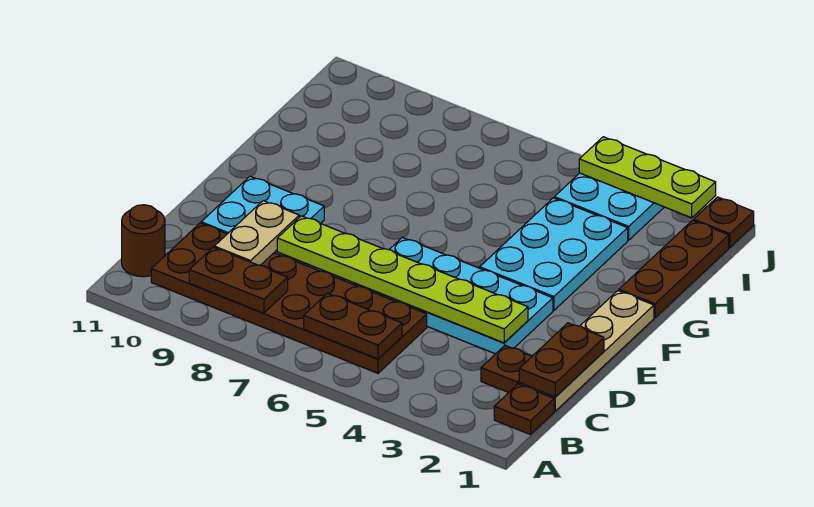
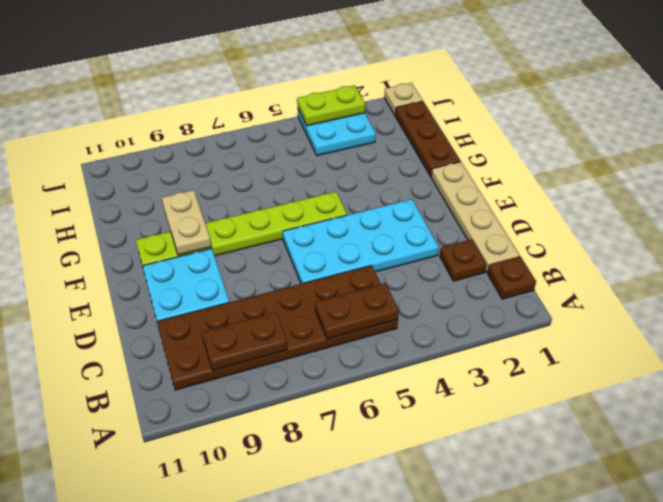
brown round brick B11 level 1 -> none
brown plate C1:D1 level 2 -> none
tan plate C9:D9 level 2 -> tan plate F9:G9 level 2
lime plate D3:D8 level 2 -> lime plate F5:F10 level 1
cyan plate F3:H4 level 1 -> none
brown plate J1 level 1 -> tan plate J1 level 1
lime plate J2:J4 level 2 -> lime plate J3:J4 level 2

